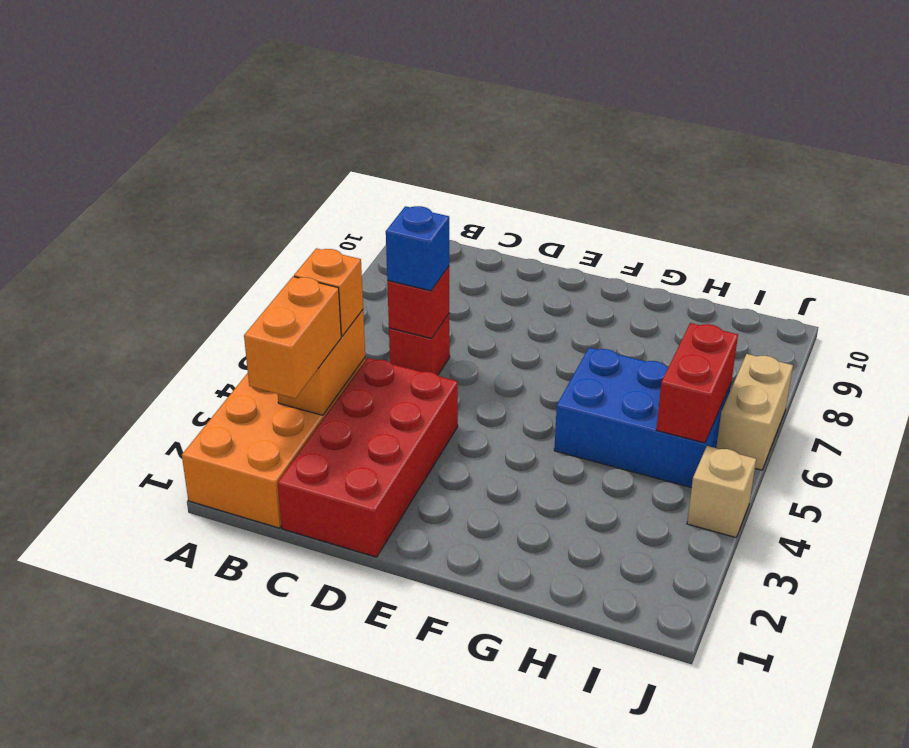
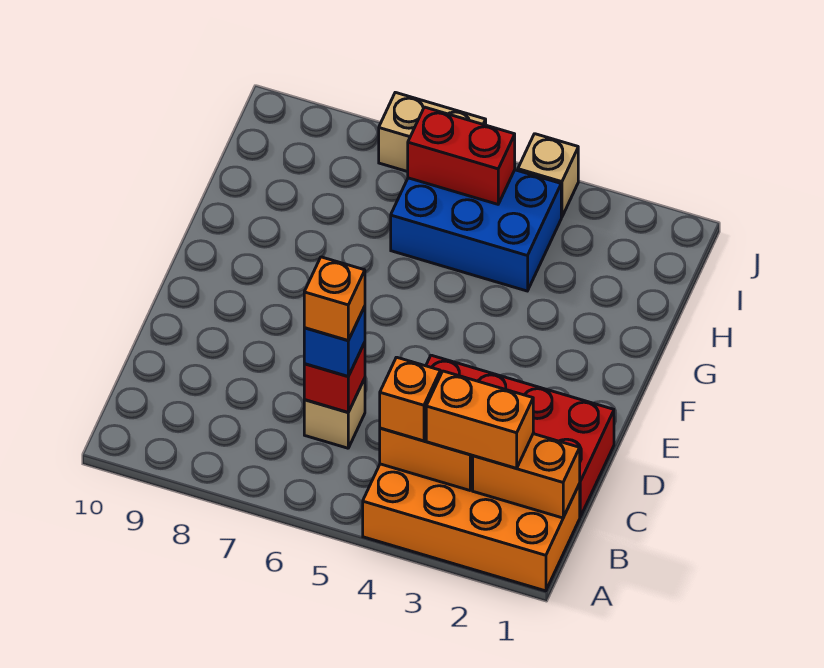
none -> orange brick B1:B2 level 2
red brick C6 level 1 -> tan brick C6 level 1
none -> orange brick C6 level 4
blue brick G5:I6 level 1 -> blue brick H4:I6 level 1

